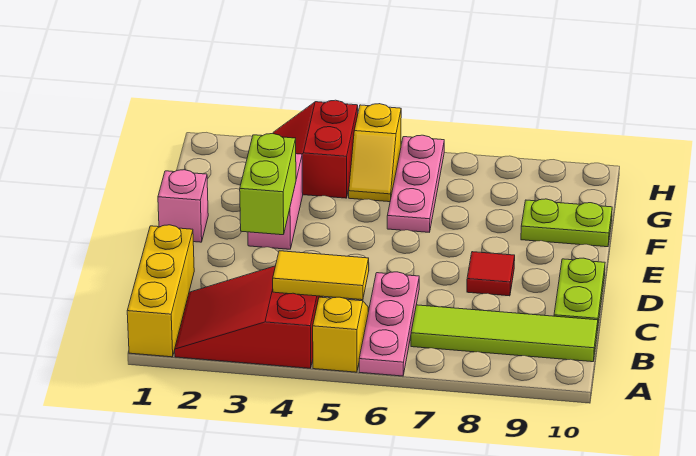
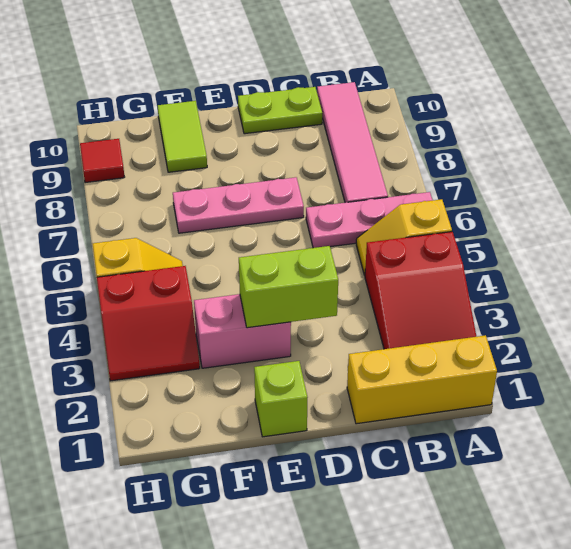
yellow tile B4:B5 level 2 -> none
lime tile B7:B10 level 1 -> pink tile B7:B10 level 1
red tile D8 level 1 -> red tile H9 level 1
pink brick E1 level 1 -> lime brick E1 level 1
pink plate F6:H6 level 1 -> pink plate D7:F7 level 1
lime plate F9:F10 level 1 -> lime tile F9:F10 level 1

